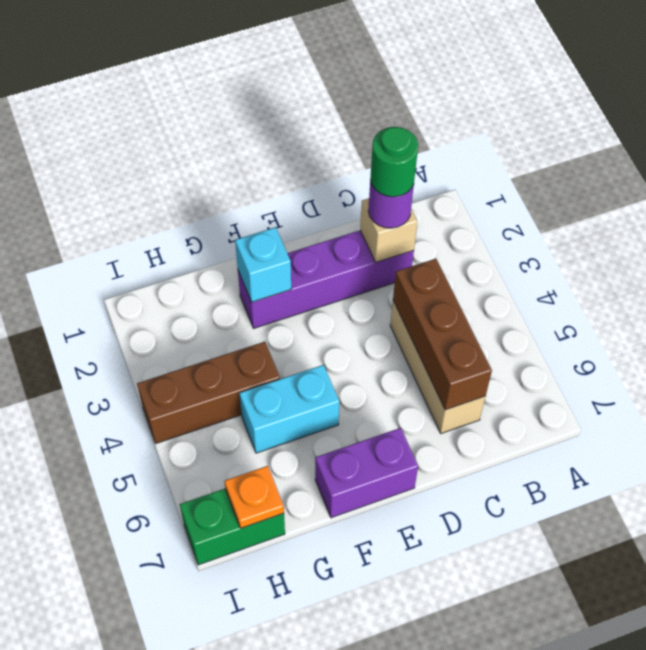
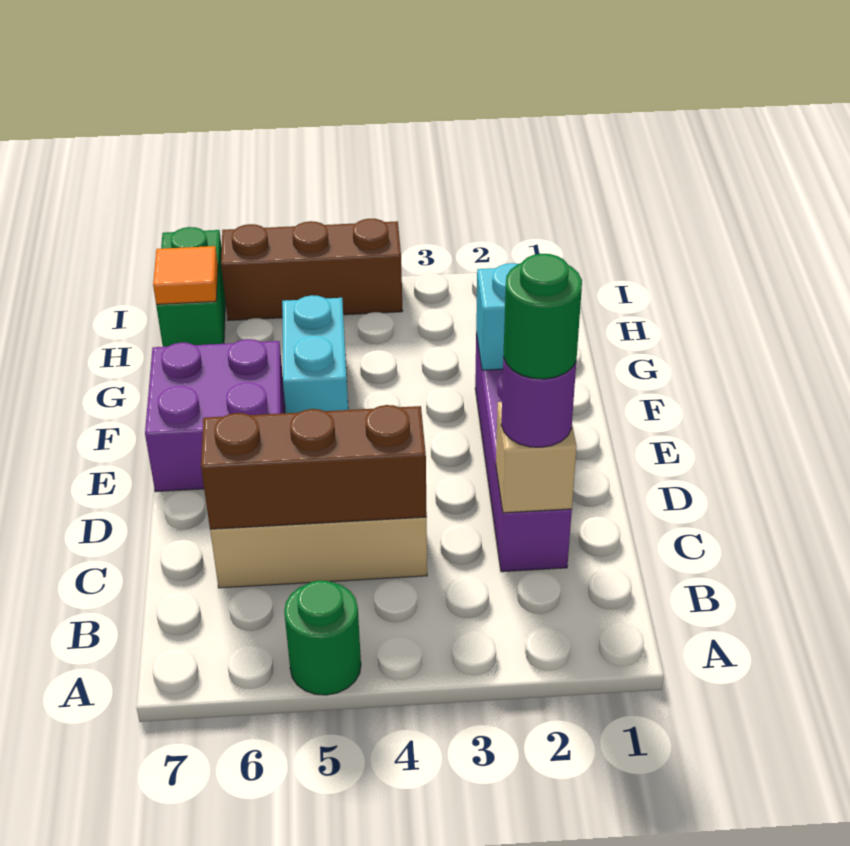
none -> green round brick A5 level 1
purple brick E7:F7 level 1 -> purple brick E6:F7 level 1
brown brick G4:I4 level 1 -> brown brick I4:I6 level 1
orange plate H7 level 2 -> orange tile H7 level 2

